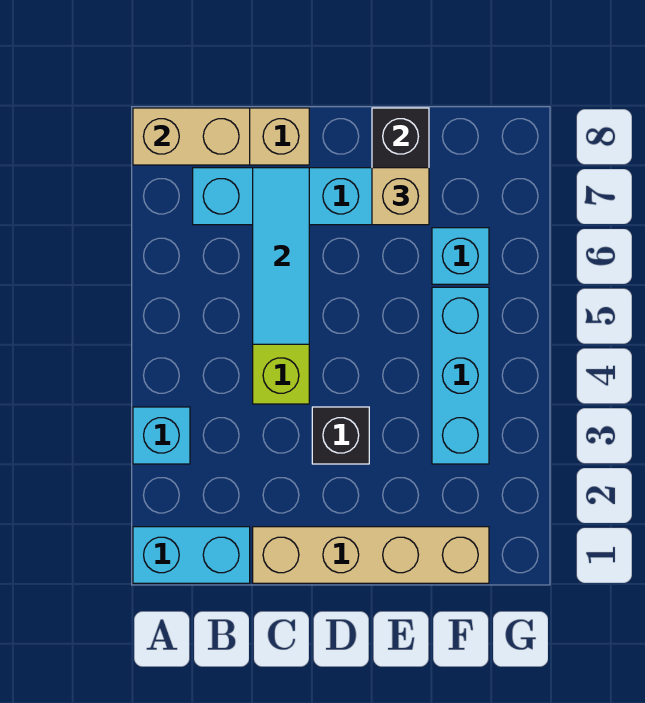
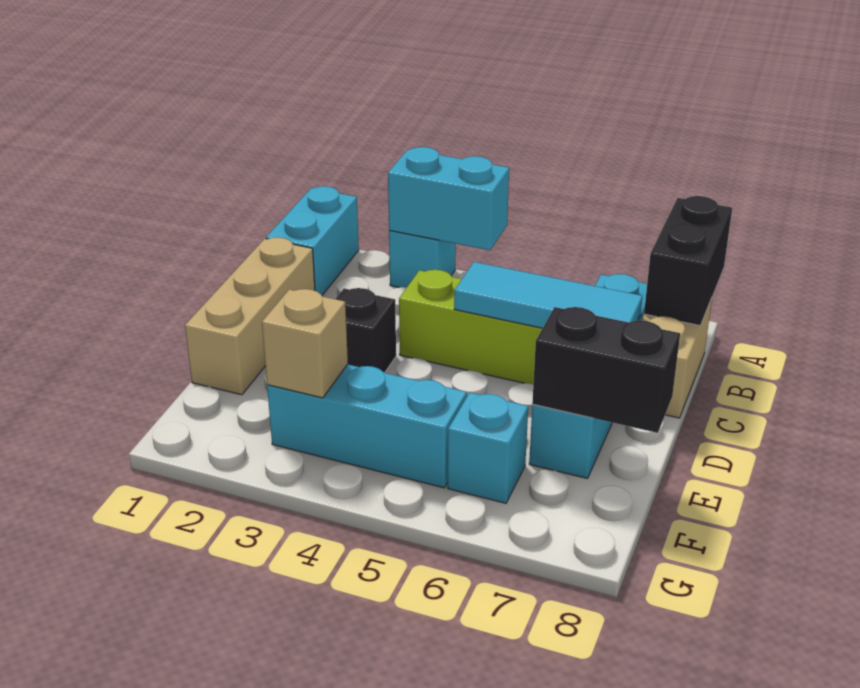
none -> cyan brick A3:A4 level 2
tan brick A8:B8 level 2 -> black brick A8:B8 level 2
tan brick C1:F1 level 1 -> tan brick C1:E1 level 1
tan brick E7 level 3 -> tan brick F3 level 2

